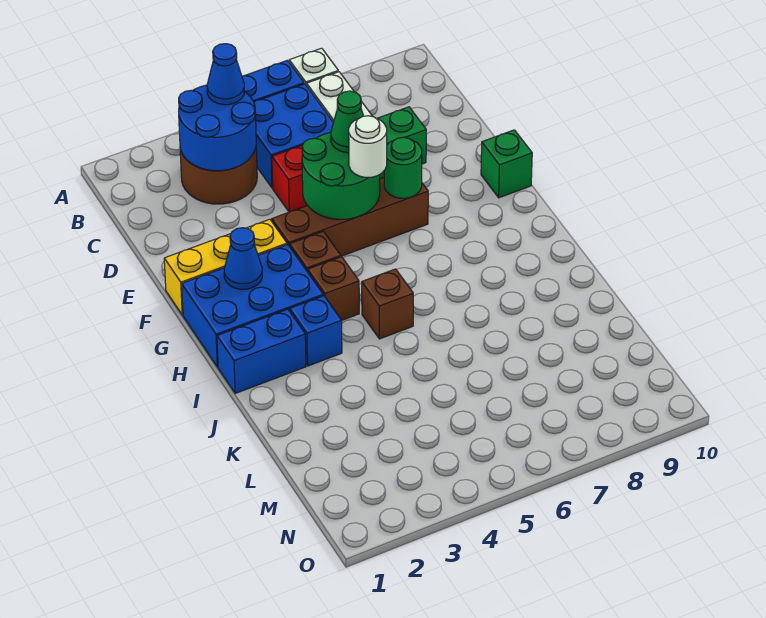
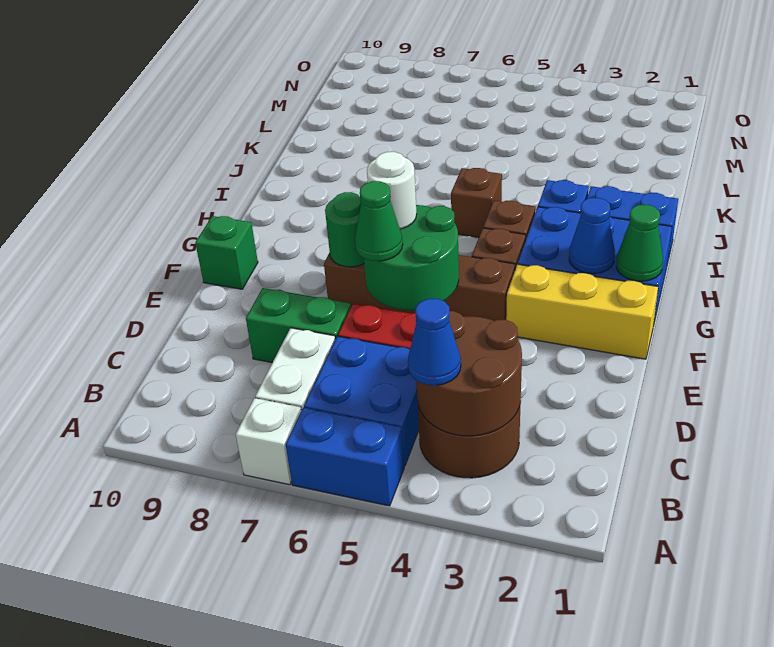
blue round brick B3:C4 level 2 -> brown round brick B3:C4 level 2
none -> green cone G1 level 2

